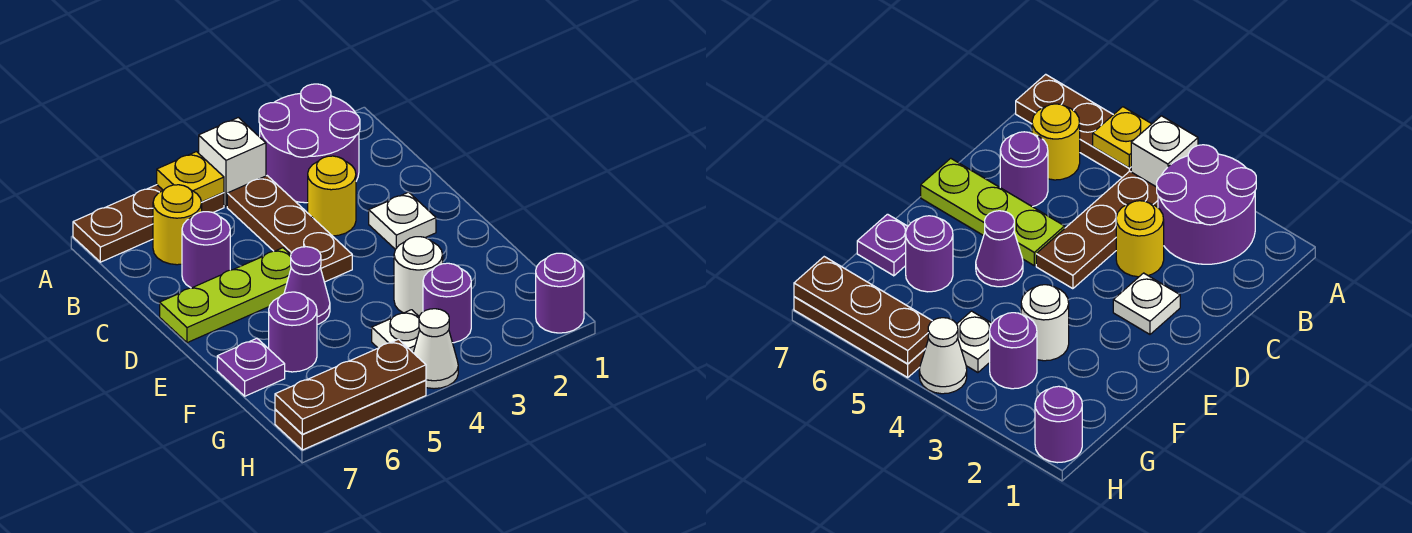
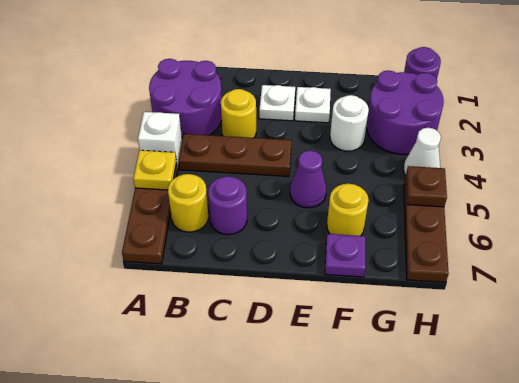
lime plate D5:D7 level 1 -> none
purple round brick F6 level 1 -> yellow round brick F6 level 1
purple round brick G3 level 1 -> purple round brick G2:H3 level 1
white plate G4 level 1 -> white plate E2 level 1
brown plate H5:H7 level 2 -> brown plate H5 level 2

